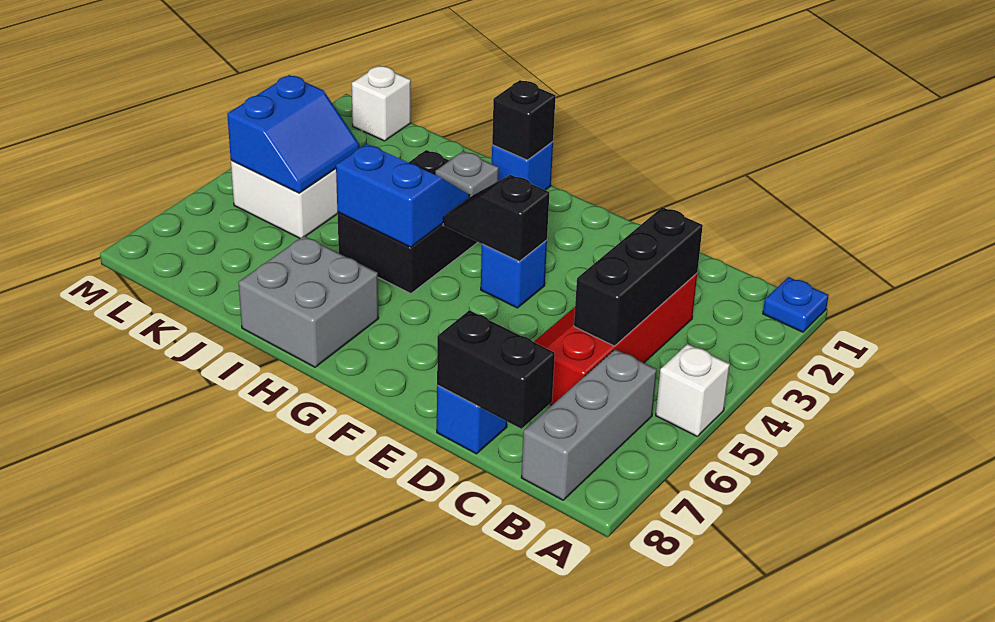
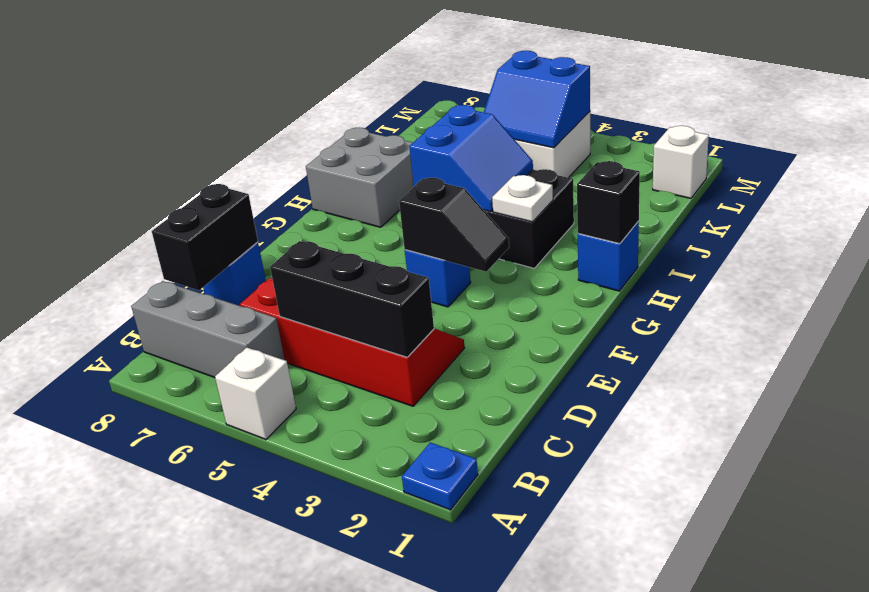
black slope F4:G4 level 2 top F -> black slope F3:F4 level 2 top 4
grey plate H3 level 2 -> white plate H3 level 2

